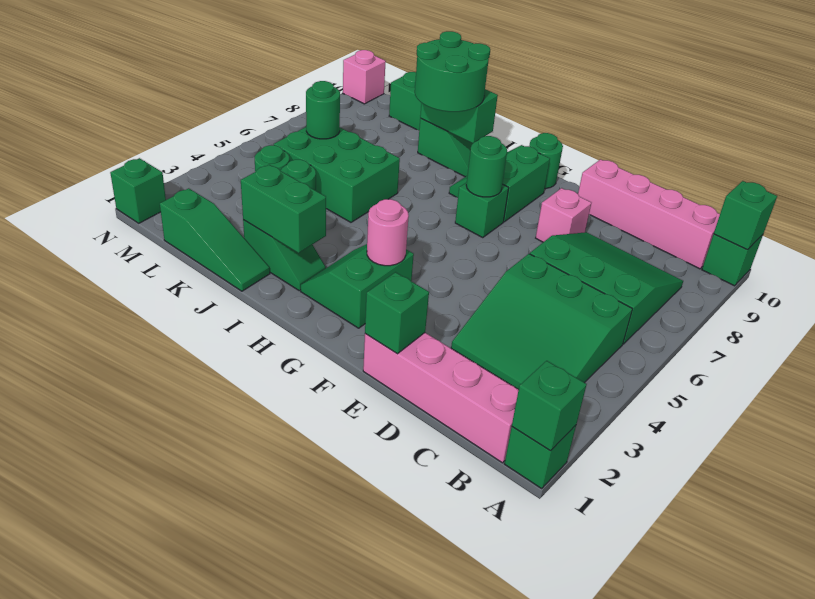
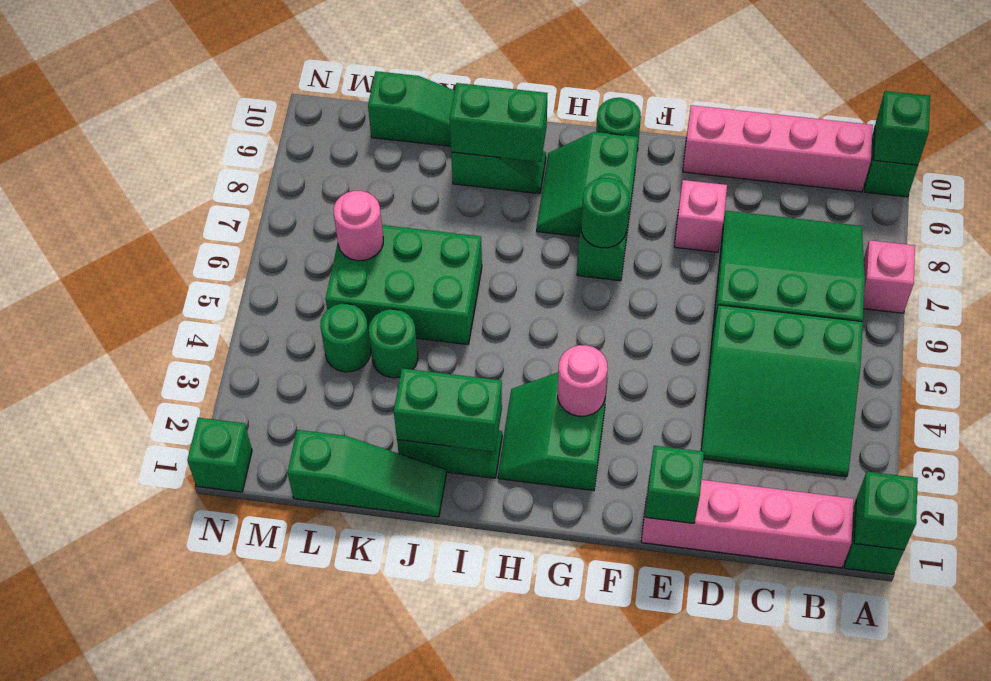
green round brick I8:J9 level 3 -> none
green round brick L6 level 2 -> pink round brick L6 level 2
pink brick N10 level 1 -> pink brick A7 level 1

